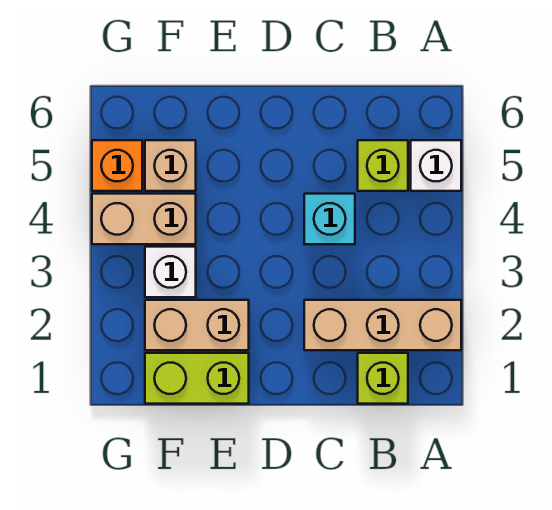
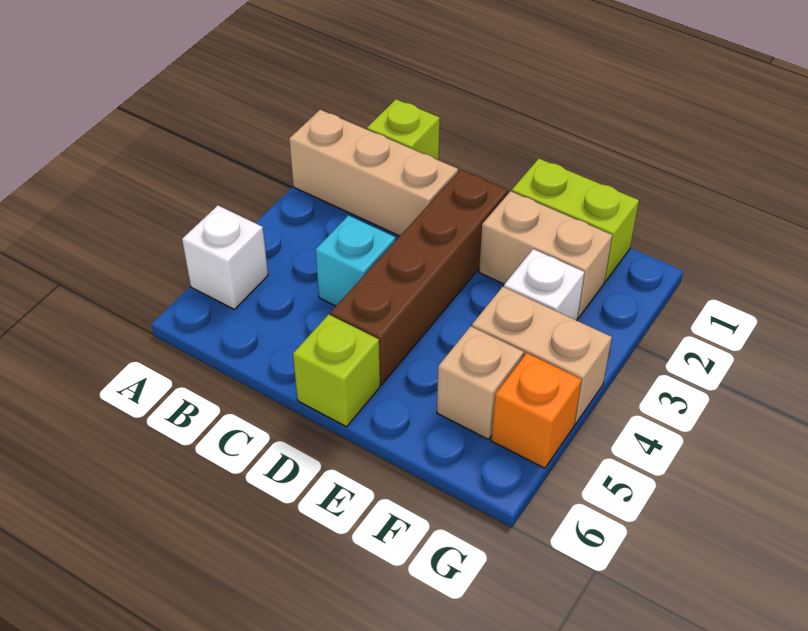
lime brick B5 level 1 -> lime brick D6 level 1
none -> brown brick D2:D5 level 1

